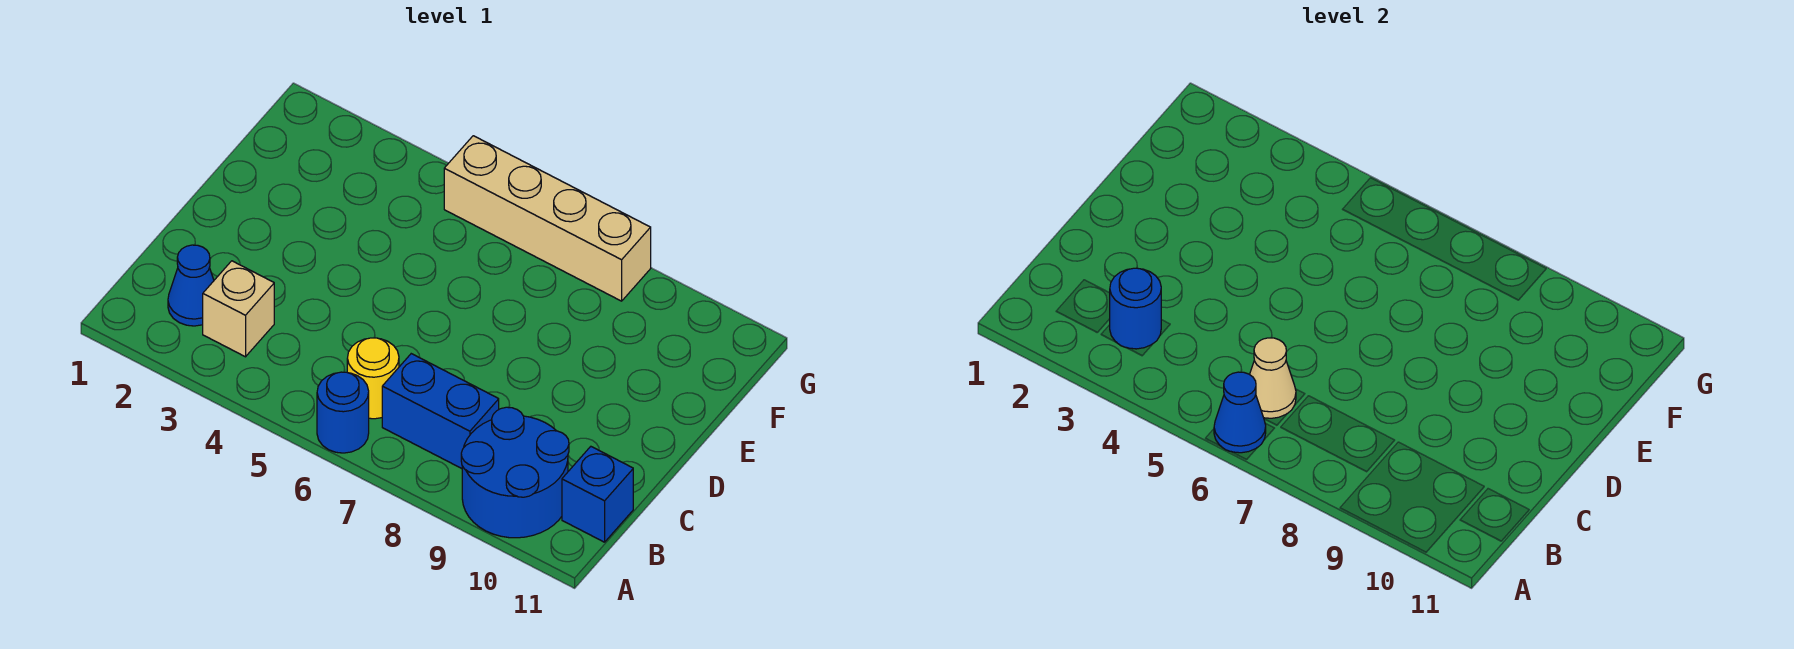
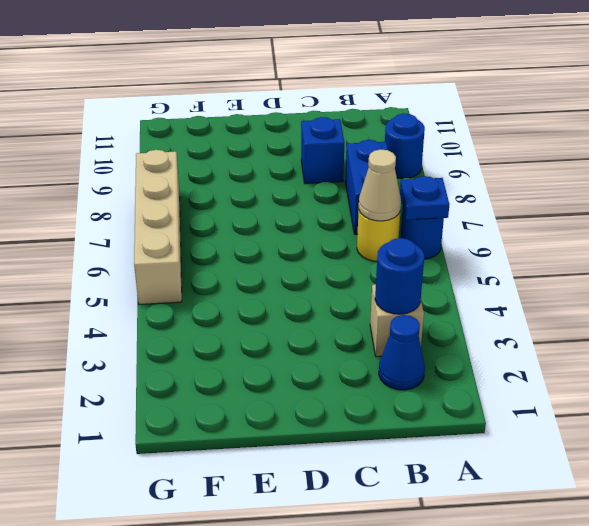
blue cone A6 level 2 -> blue plate A6 level 2
blue round brick A9:B10 level 1 -> blue round brick A9 level 1
blue brick B11 level 1 -> blue brick C9 level 1

